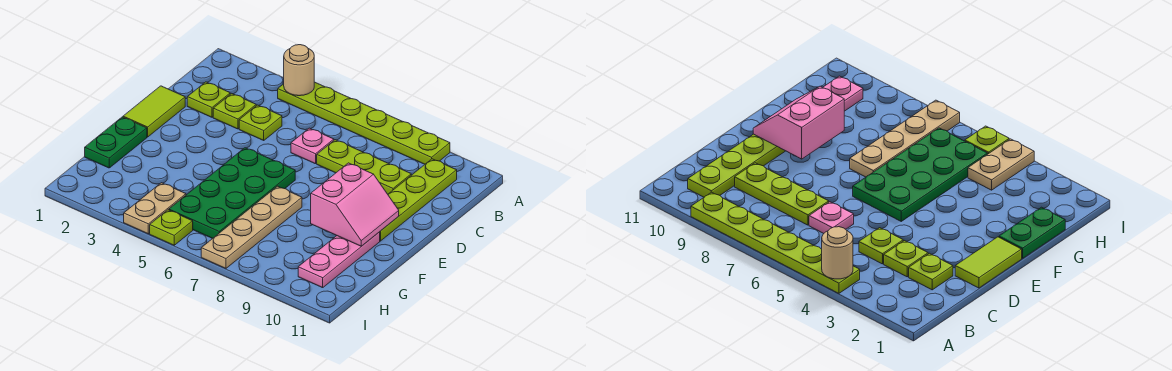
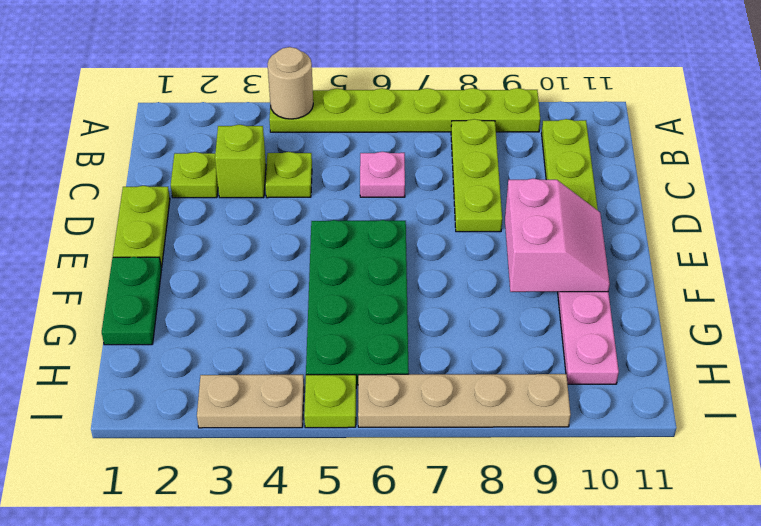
lime plate C3 level 1 -> lime brick C3 level 1
lime plate C7:C9 level 1 -> lime plate B8:D8 level 1
lime tile D1:E1 level 1 -> lime plate D1:E1 level 1
tan plate F7:I7 level 1 -> tan plate I6:I9 level 1
tan plate H4:I4 level 1 -> tan plate I3:I4 level 1

